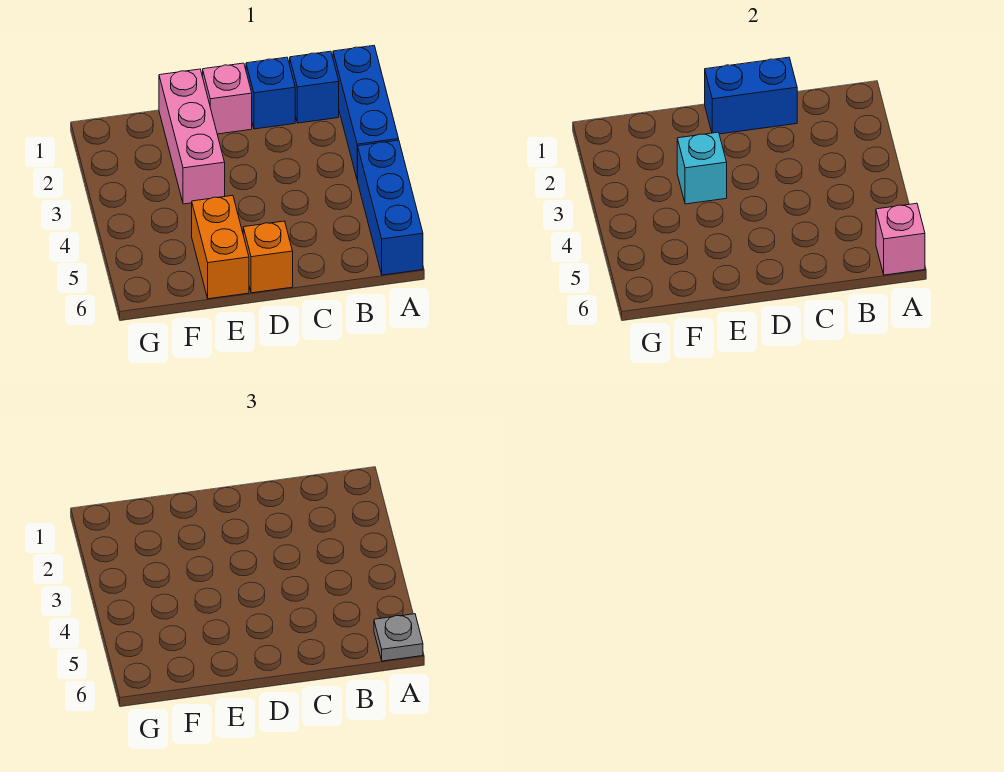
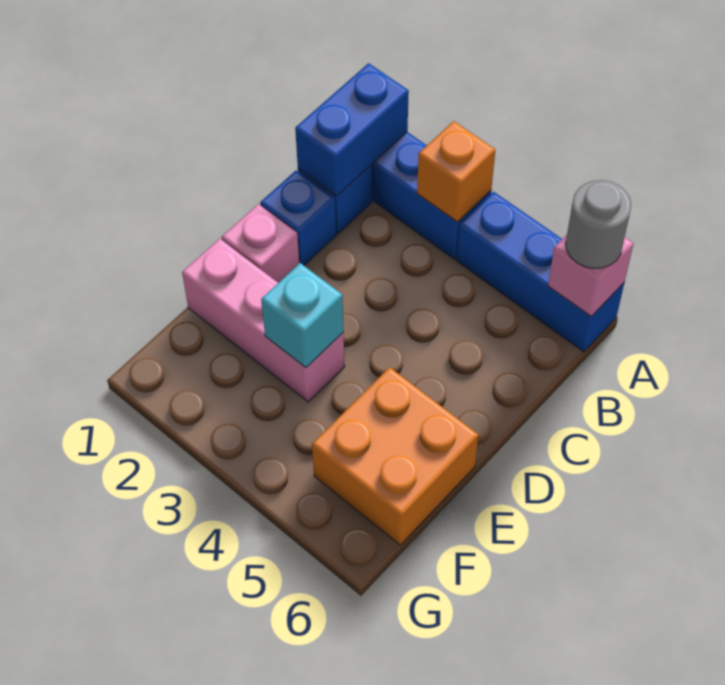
grey plate A6 level 3 -> grey round brick A6 level 3
blue brick C1:D1 level 2 -> blue brick A1:B1 level 2
orange brick D6 level 1 -> orange brick A3 level 2
orange brick E5:E6 level 1 -> orange brick E5:F6 level 1

